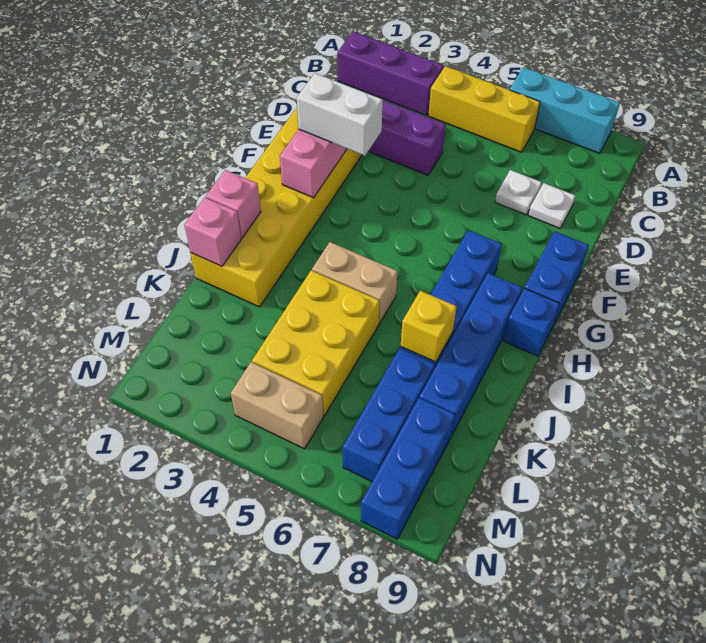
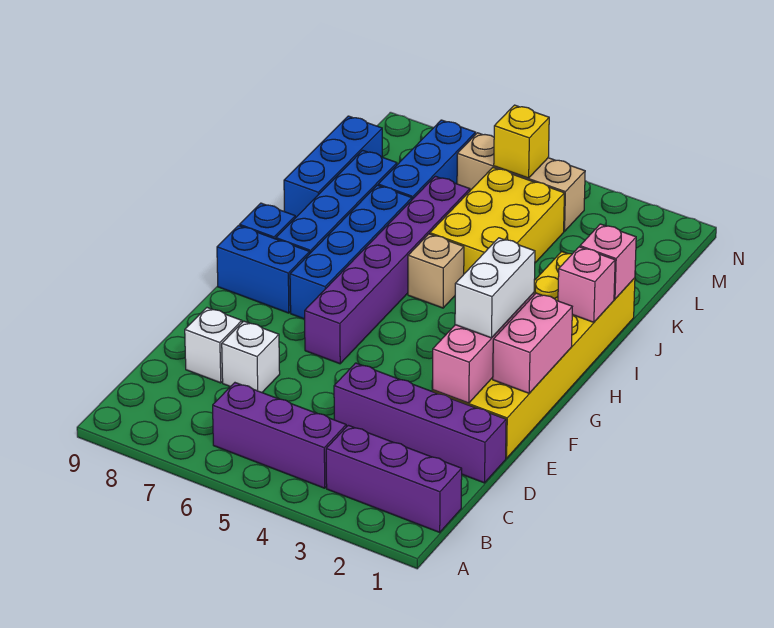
cyan brick A6:A8 level 1 -> none
yellow brick B4:B6 level 1 -> purple brick B4:B6 level 1
white plate D7 level 1 -> white brick D7 level 1
white plate D8 level 1 -> white brick D8 level 1
none -> pink brick F1:G1 level 2
white brick F2:F3 level 3 -> white brick F2:G2 level 3
none -> purple brick F6:K6 level 1
blue brick F9:G9 level 1 -> blue brick G8:G9 level 1
tan brick I4:I5 level 1 -> tan brick I5 level 1
yellow brick J7 level 2 -> yellow brick M5 level 2
blue brick L8:N8 level 1 -> blue brick J9:L9 level 1
tan brick M4:M5 level 1 -> tan brick M4:M6 level 1

